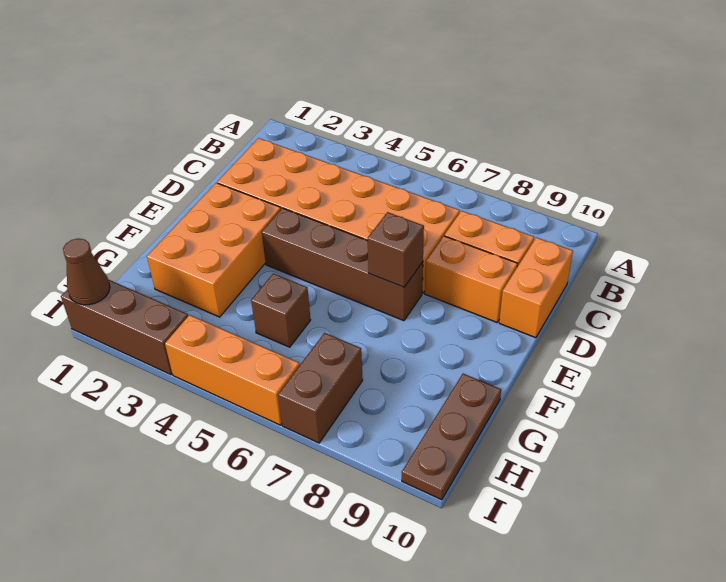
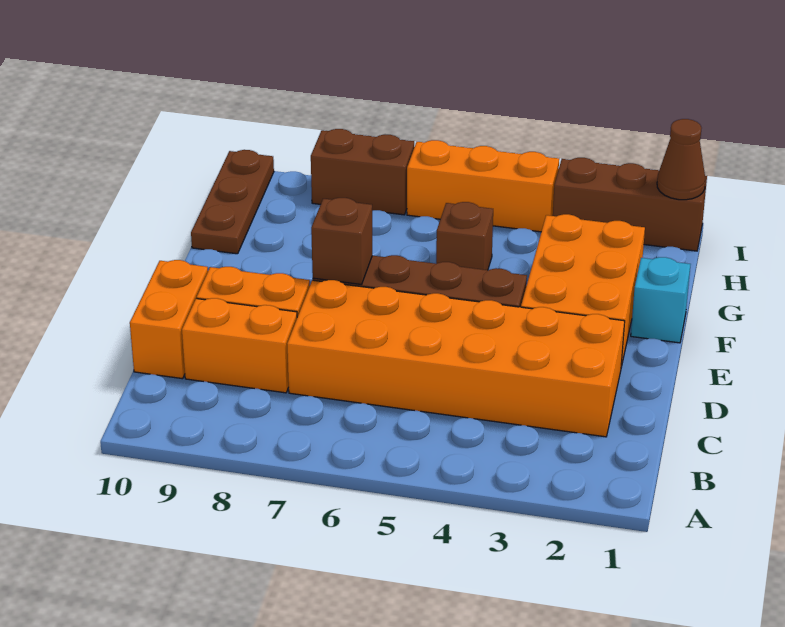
none -> cyan brick F1 level 1
brown brick H7:I7 level 1 -> brown brick I7:I8 level 1

